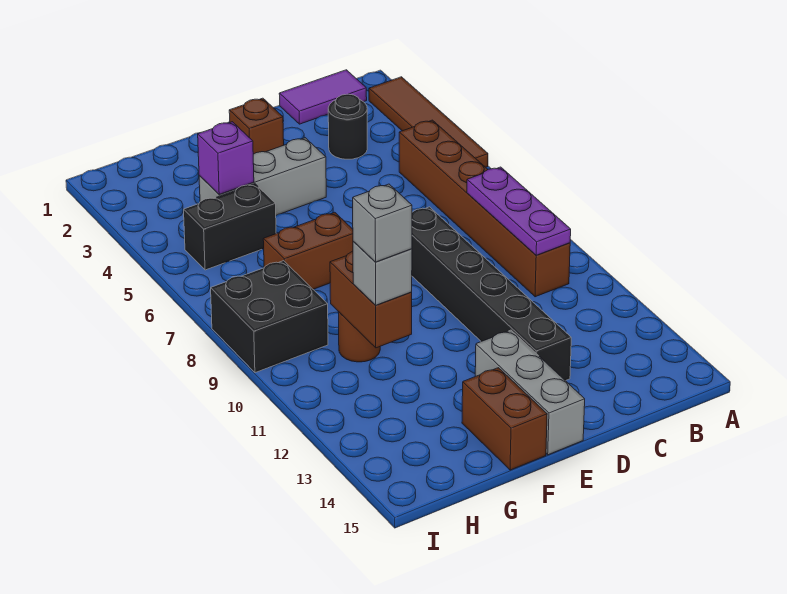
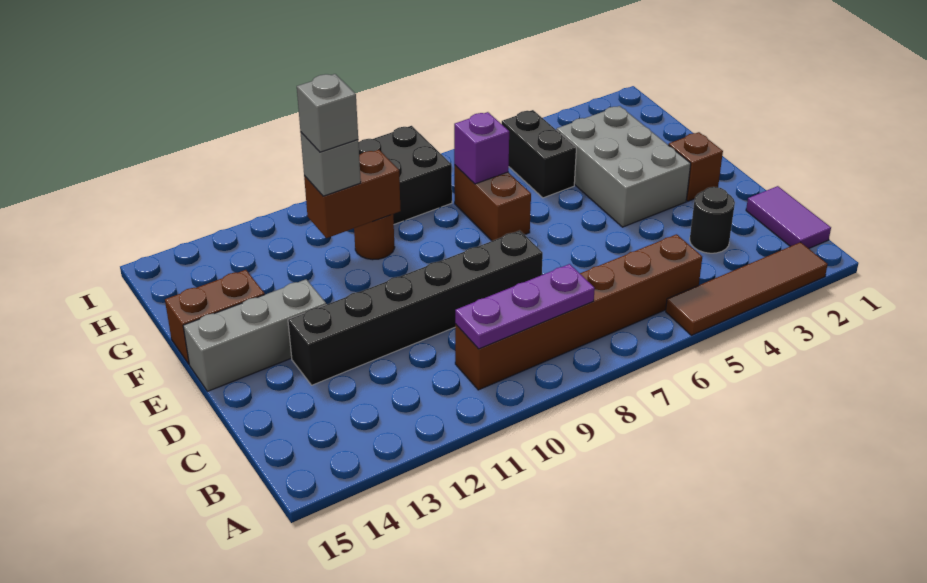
grey brick E4:G4 level 1 -> grey brick E3:G4 level 1
purple brick G4 level 2 -> purple brick G7 level 2

